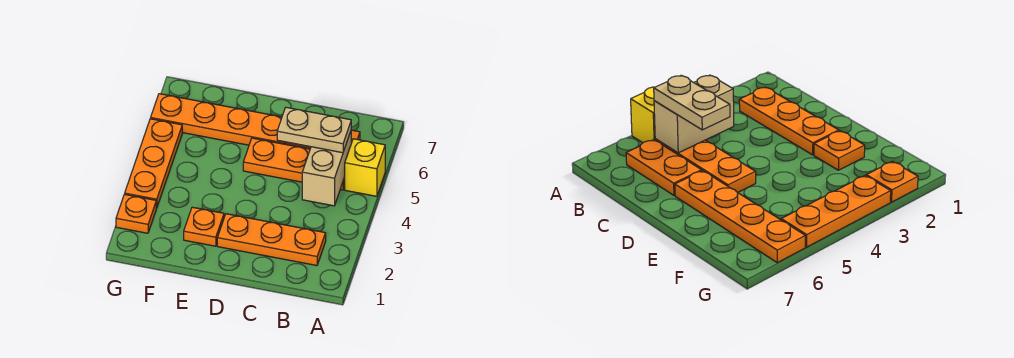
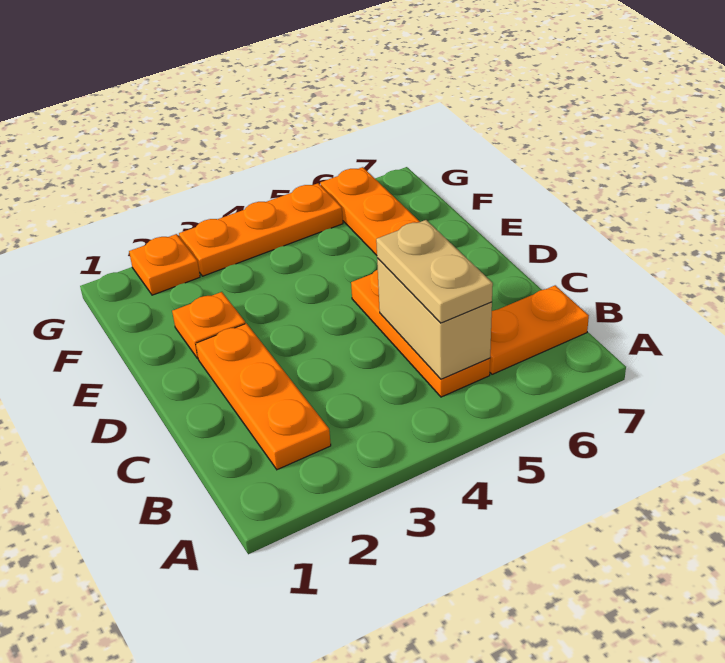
yellow brick A5 level 1 -> none
tan brick B4:B5 level 2 -> tan brick B5:C5 level 2
orange plate B6:C6 level 1 -> orange plate B6:B7 level 1

